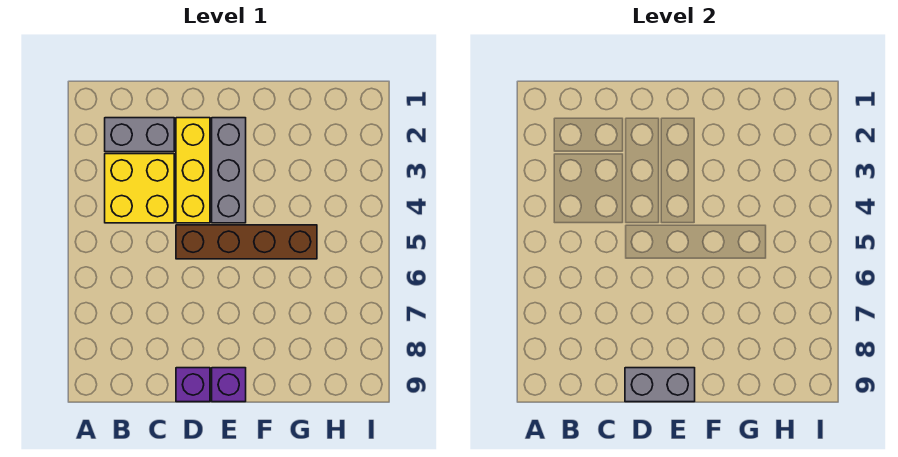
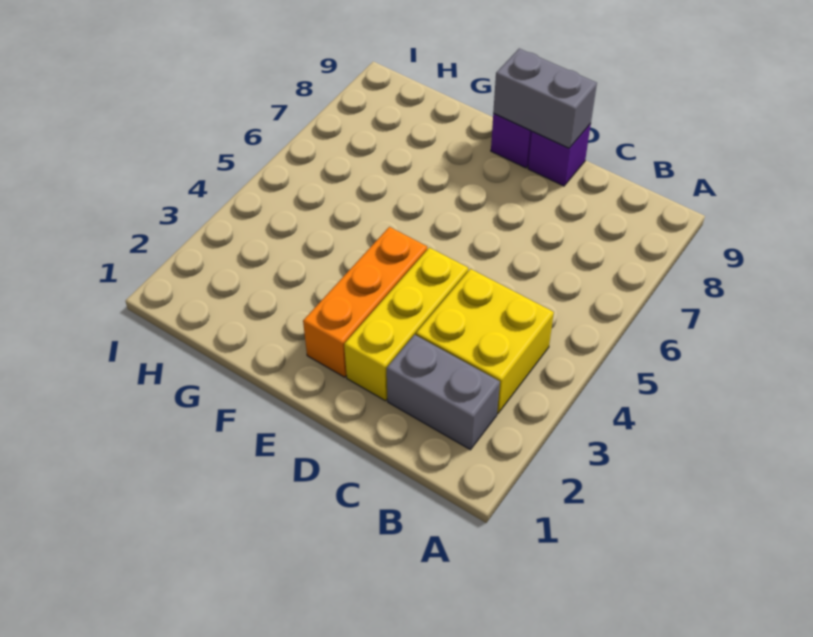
brown brick D5:G5 level 1 -> none
grey brick E2:E4 level 1 -> orange brick E2:E4 level 1

